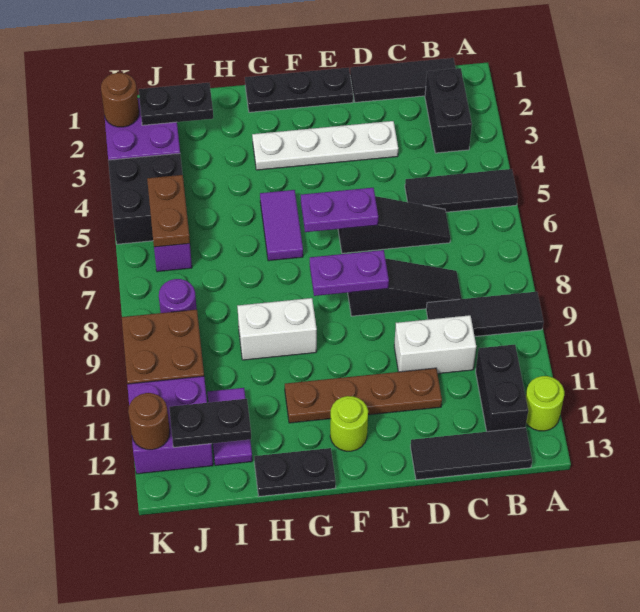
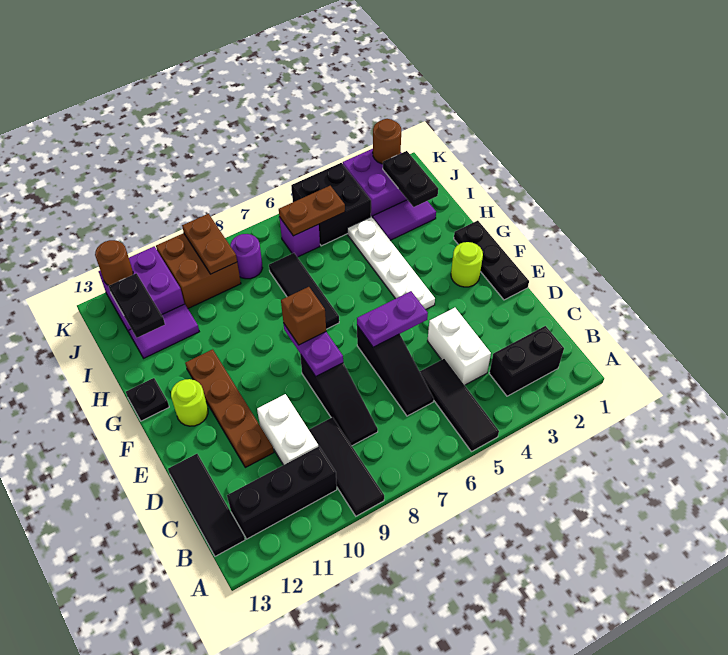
lime round brick A12 level 1 -> lime round brick F2 level 1
black tile B1:D1 level 1 -> black tile G7:I7 level 1
black brick B11:B12 level 1 -> black brick B10:B12 level 1
white plate D3:G3 level 1 -> white plate F4:I4 level 1
purple plate E6:F6 level 2 -> purple plate E5:E6 level 2
none -> brown brick F8 level 3
purple tile G5:G6 level 1 -> purple tile I2:I3 level 1
white brick G9:H9 level 1 -> white brick C4:D4 level 1
black plate G13:H13 level 1 -> black plate G13 level 1
none -> brown plate J9:K9 level 2

